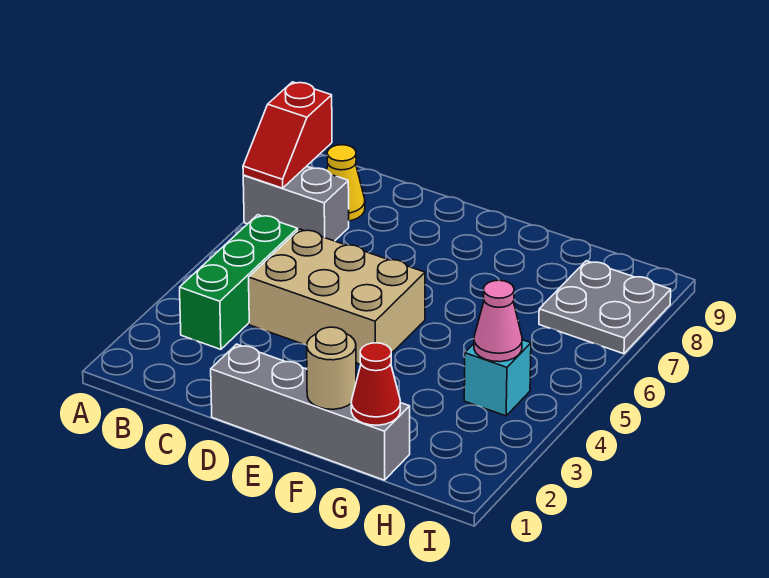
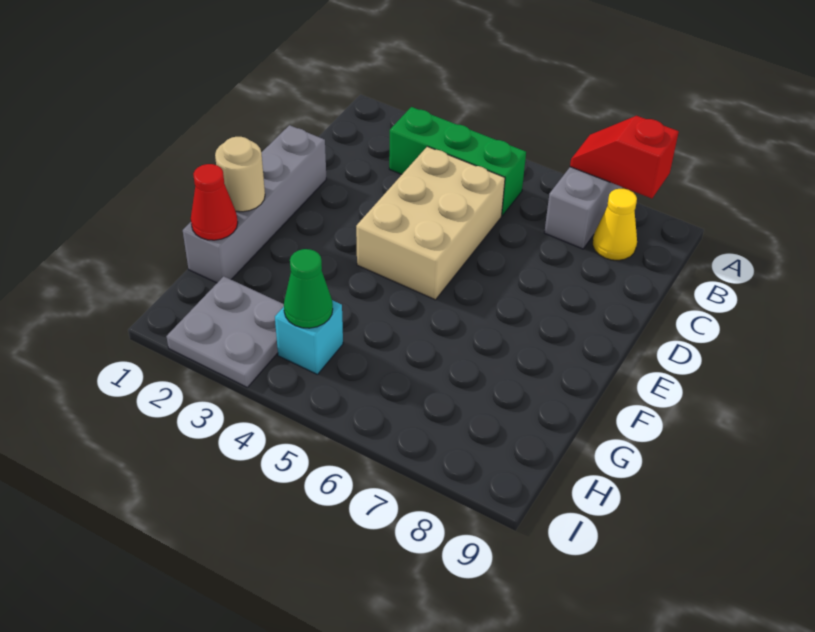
pink cone H4 level 2 -> green cone H4 level 2
grey plate H7:I8 level 1 -> grey plate H2:I3 level 1

